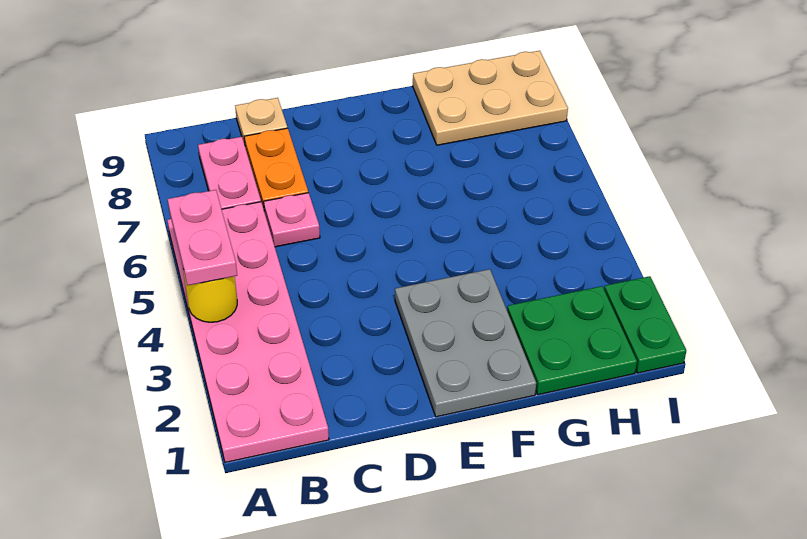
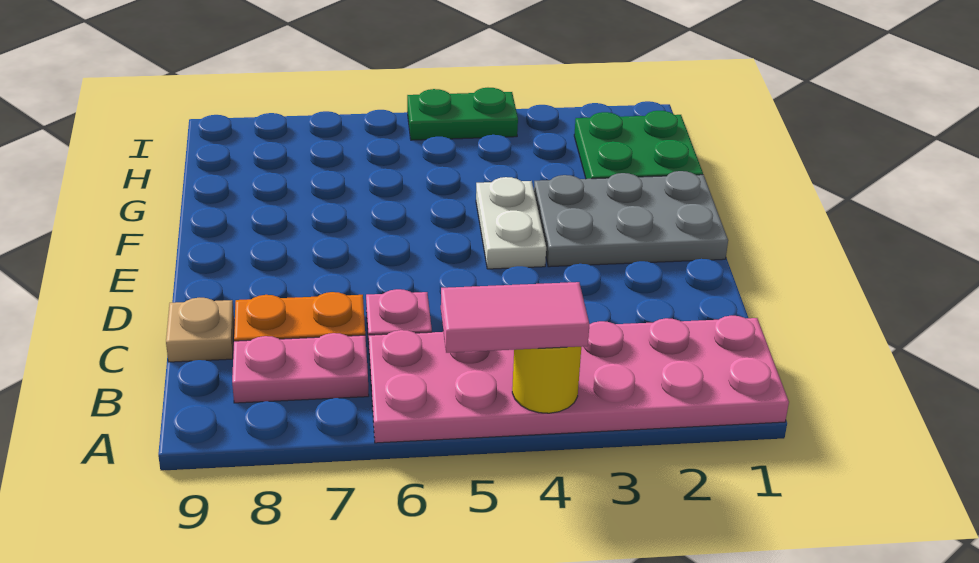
pink plate A4:A5 level 3 -> pink tile A4:A5 level 3
none -> white plate E4:F4 level 1
tan plate G8:I9 level 1 -> none
green plate I1:I2 level 1 -> green plate I4:I5 level 1

